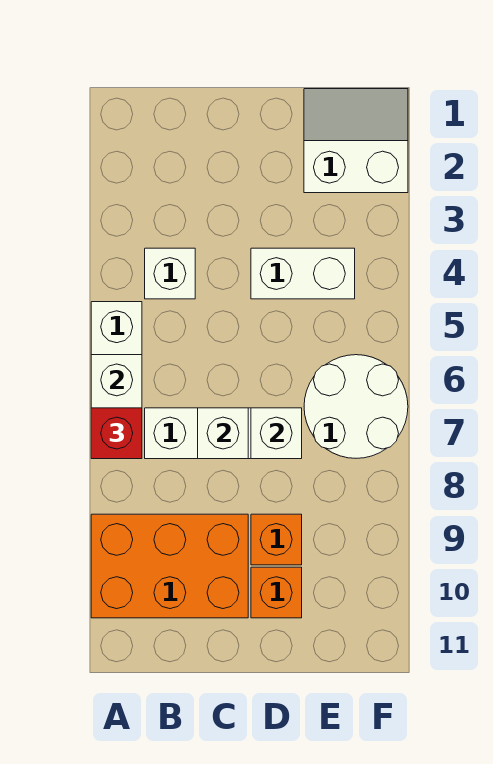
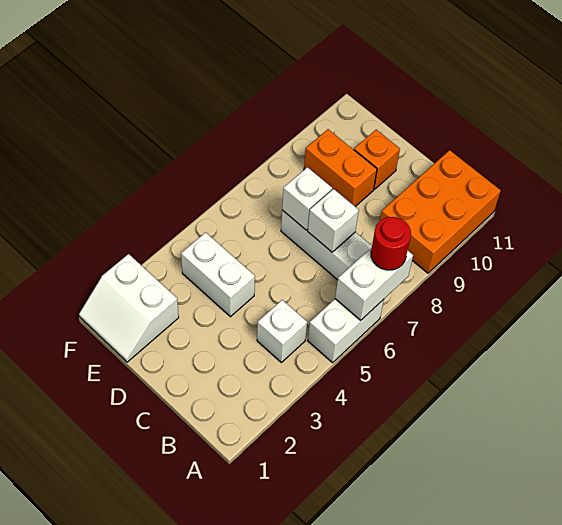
red brick A7 level 3 -> red round brick A7 level 3
orange brick A9:C10 level 1 -> orange brick A9:B11 level 1
orange brick D9 level 1 -> orange brick D9:E9 level 1
white round brick E6:F7 level 1 -> none

